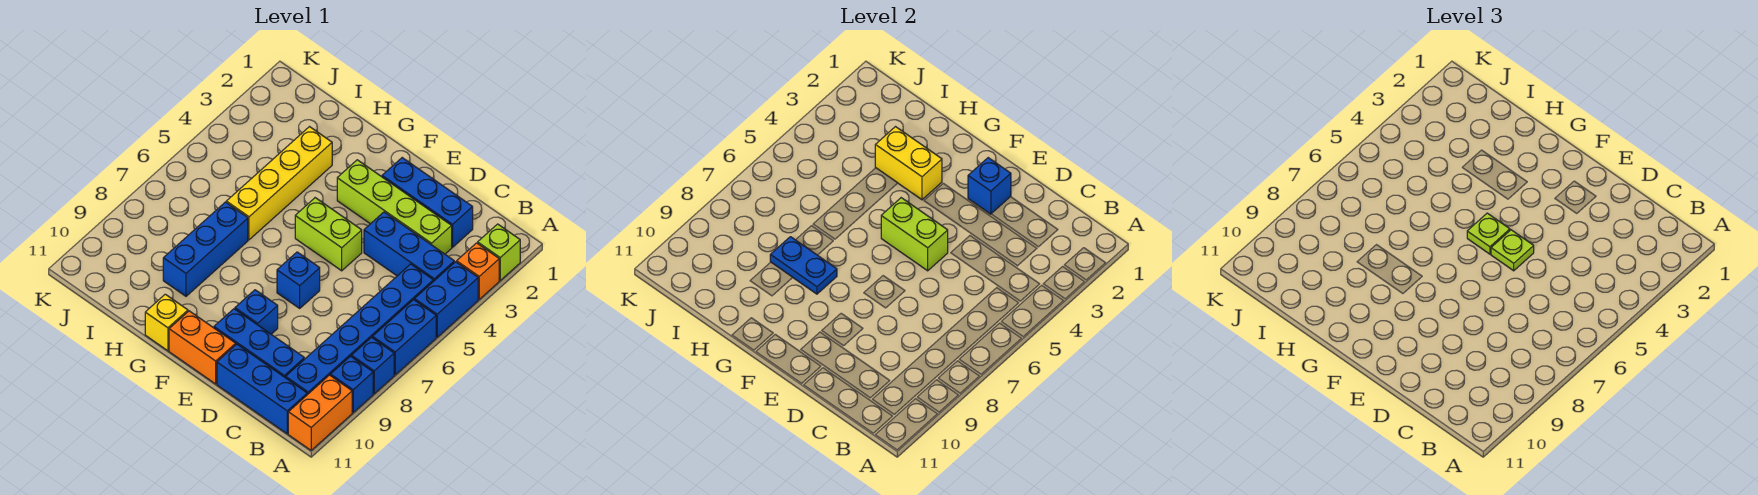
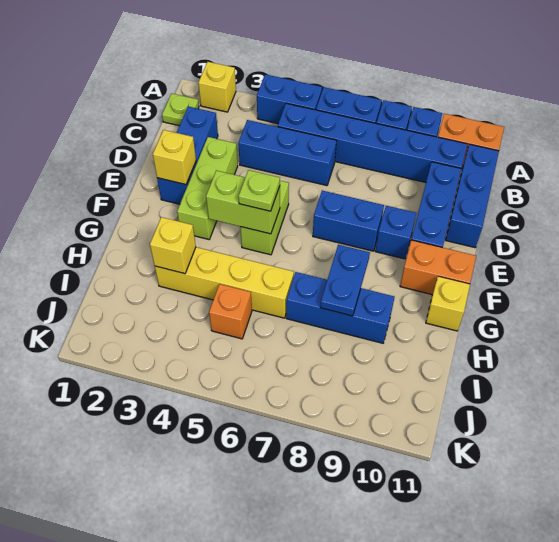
lime brick A2 level 1 -> yellow brick A2 level 1
orange brick A3 level 1 -> orange brick I5 level 1
blue brick B4:D4 level 1 -> blue brick C4:C6 level 1
lime brick C3:F3 level 1 -> lime brick D3:F3 level 1
blue brick E2 level 2 -> yellow brick E2 level 2
lime brick E5:F5 level 2 -> lime brick F4:F5 level 2
lime plate E5 level 3 -> lime plate B1 level 1
blue brick E7 level 1 -> blue brick E7:E8 level 1
orange brick E11:F11 level 1 -> orange brick F10:F11 level 1
yellow brick G3:H3 level 2 -> yellow brick H3 level 2

